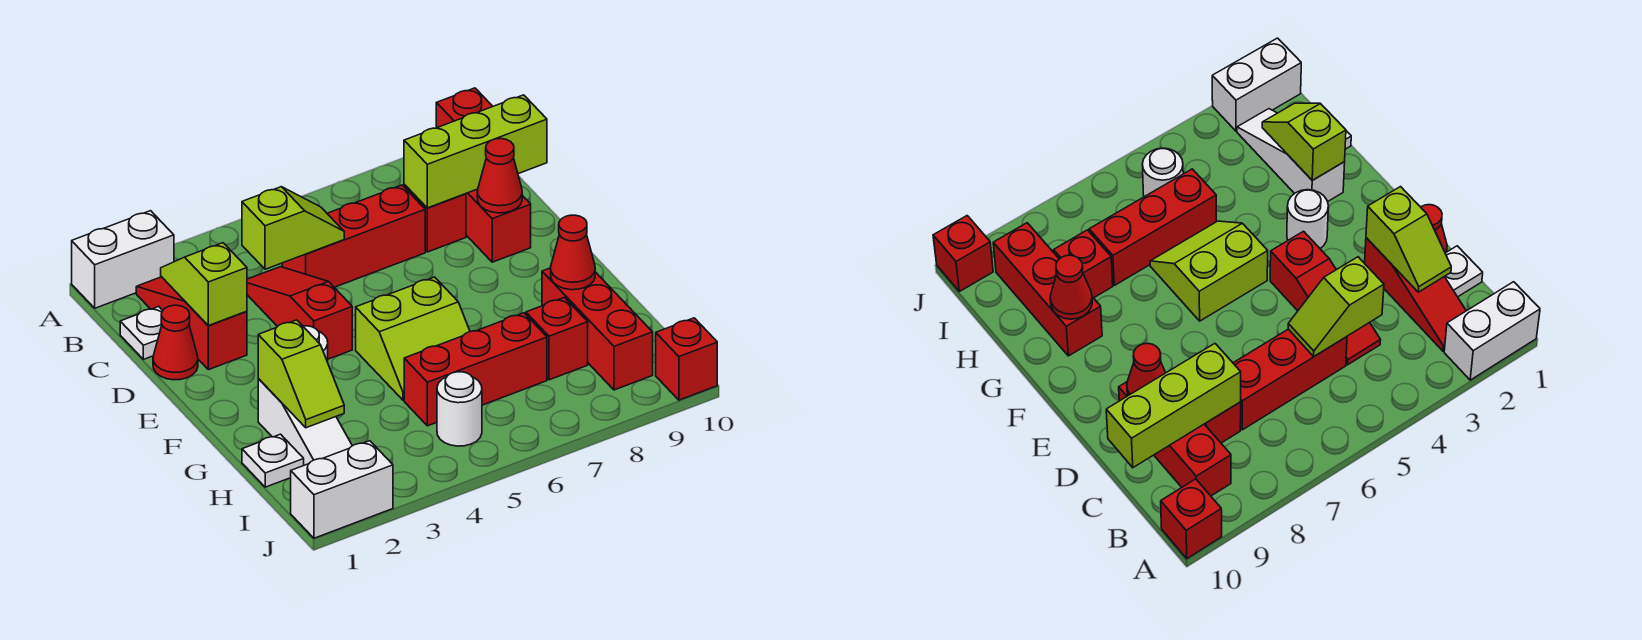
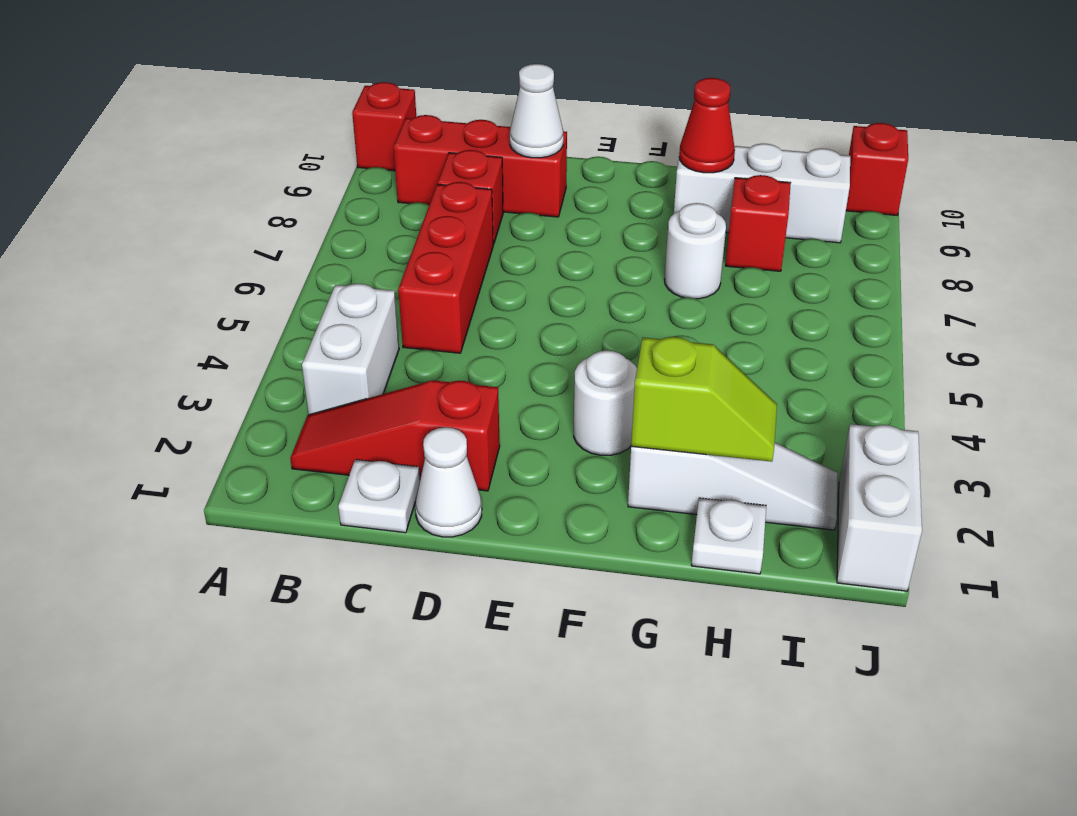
white brick A1:A2 level 1 -> white brick B3:B4 level 1
lime slope C2:D2 level 2 top D -> none
red slope C4:E4 level 1 top E -> none
lime slope C4:C5 level 2 top 4 -> none
lime brick C8:C10 level 2 -> none
red cone D1 level 1 -> white cone D1 level 1
red cone D9 level 2 -> white cone D9 level 2
lime slope F5:G6 level 1 top F -> none
red brick G9:I9 level 1 -> white brick G9:I9 level 1
red brick H5:H7 level 1 -> none
white round brick I5 level 1 -> white round brick G7 level 1

